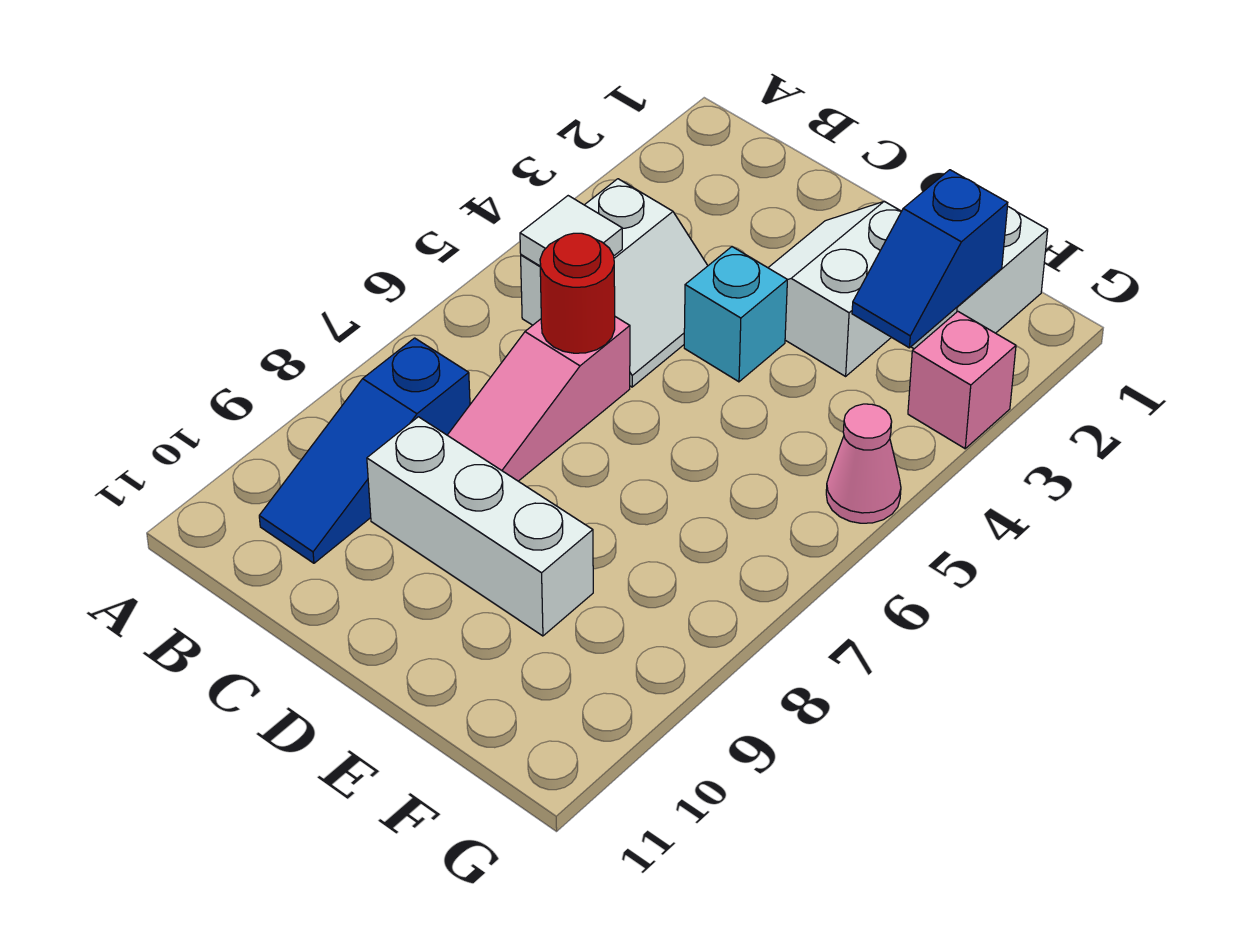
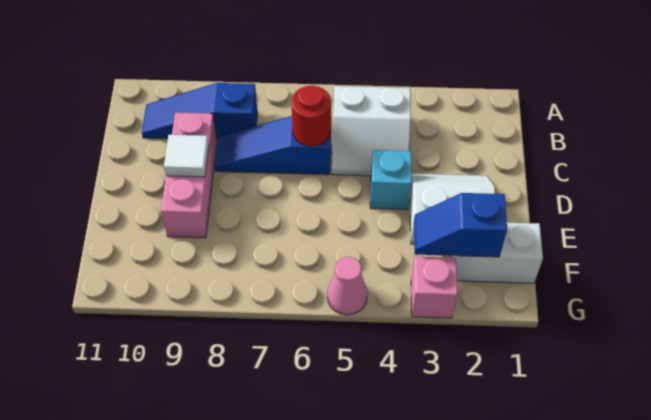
white tile B5 level 2 -> white tile D9 level 2
pink slope C6:C8 level 1 top 6 -> blue slope C6:C8 level 1 top 6
white brick C9:E9 level 1 -> pink brick C9:E9 level 1

